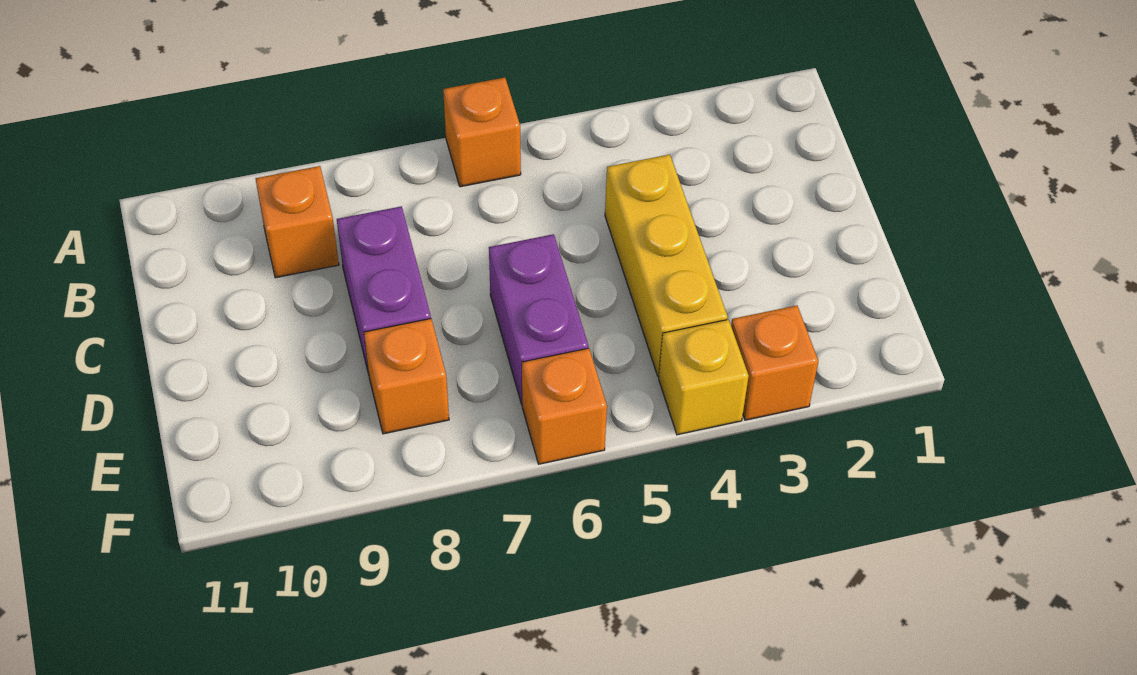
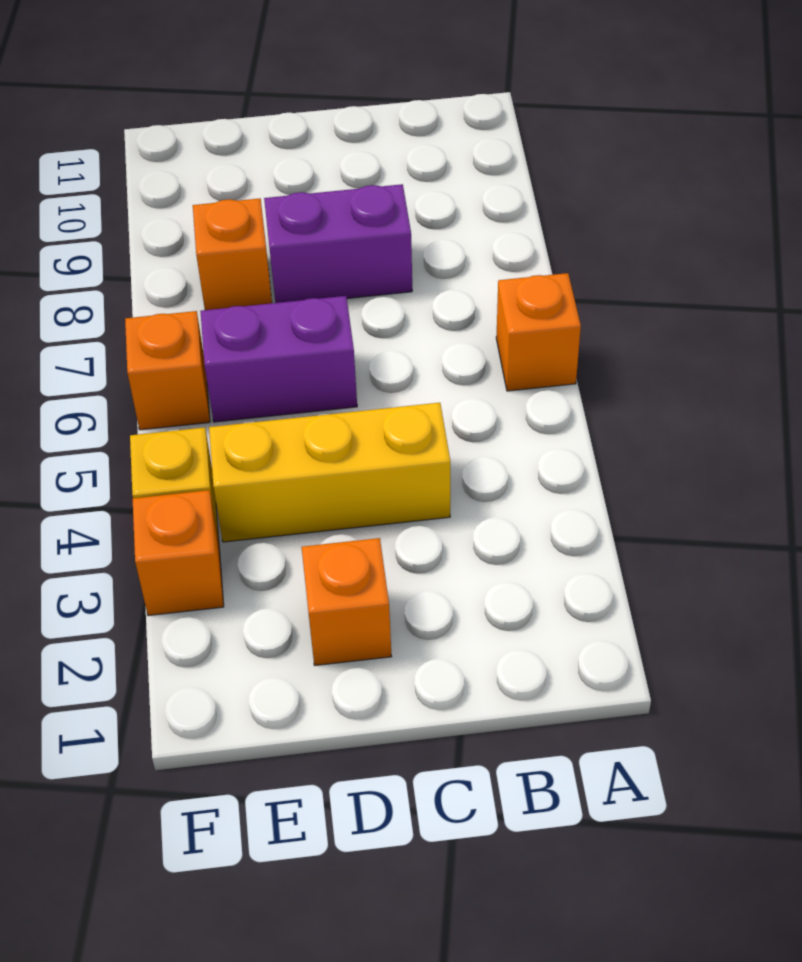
orange brick B9 level 1 -> orange brick D2 level 1

